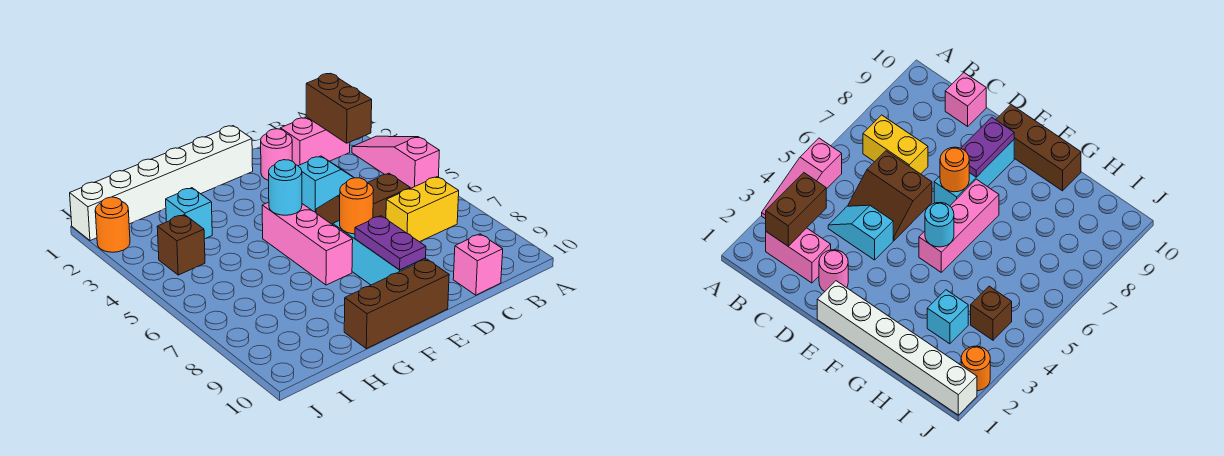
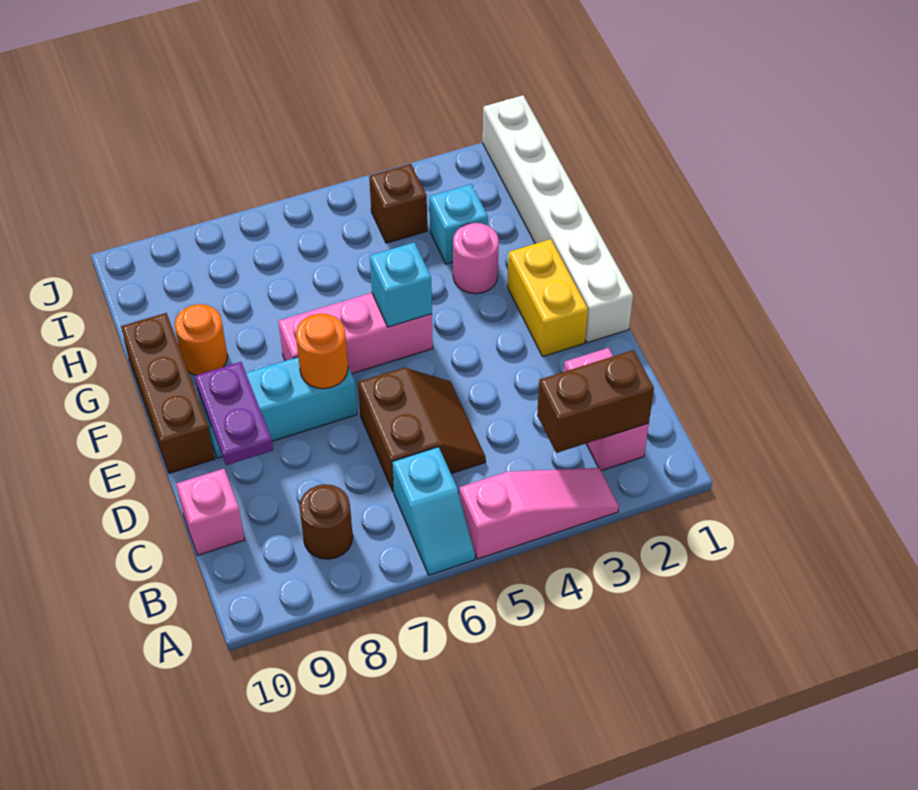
yellow brick B7:C7 level 1 -> yellow brick E2:F2 level 1
none -> brown round brick B8 level 1
cyan slope C4:D4 level 1 top D -> cyan slope A6:B6 level 1 top B
pink round brick D2 level 1 -> pink round brick G3 level 1
purple plate E8:E9 level 2 -> purple plate D9:E9 level 2
cyan round brick F5 level 2 -> cyan brick F5 level 2
orange round brick J2 level 1 -> orange round brick G9 level 1

